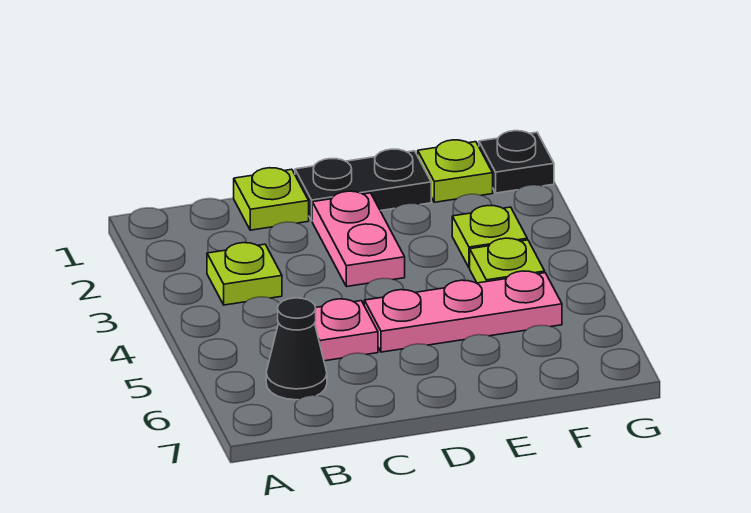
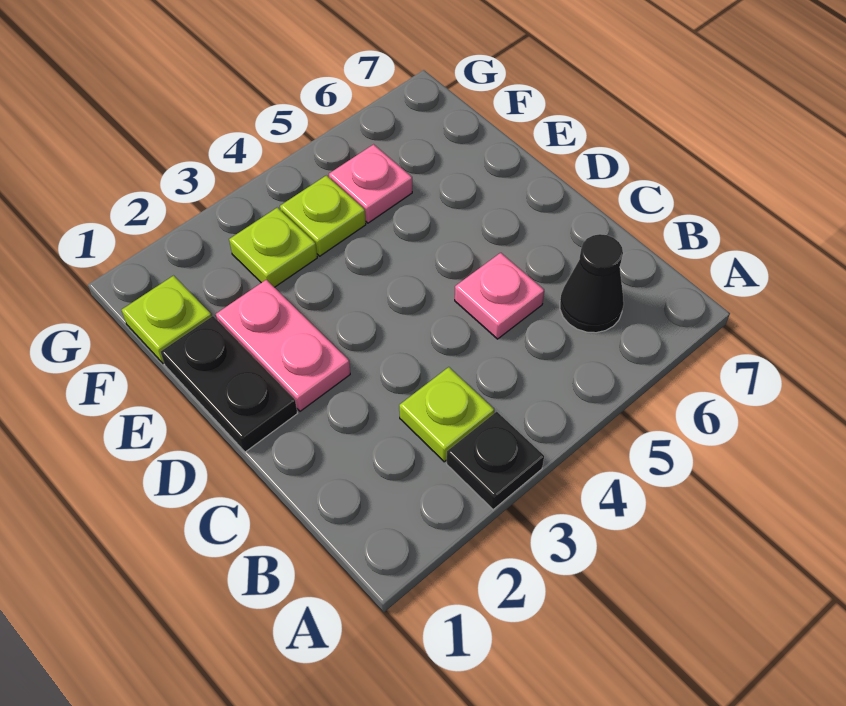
lime plate C1 level 1 -> none
pink plate D2:D3 level 1 -> pink plate D2:E2 level 1
pink plate D5:F5 level 1 -> pink plate F5 level 1
black plate G1 level 1 -> black plate A3 level 1

